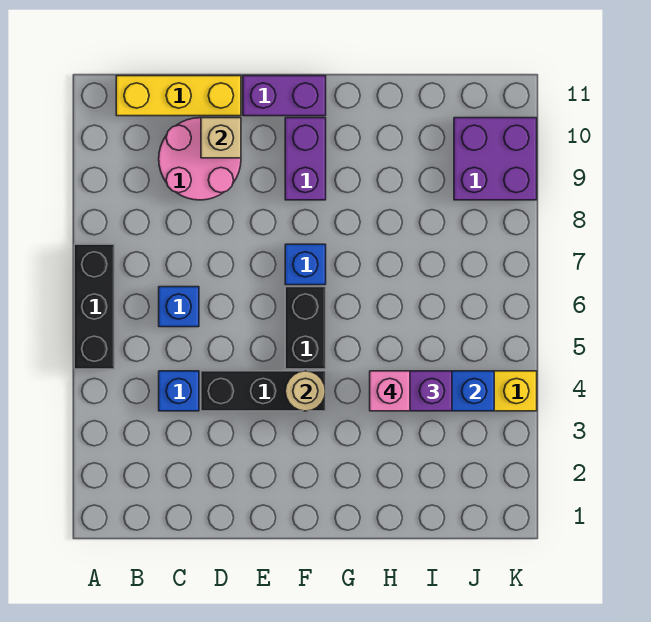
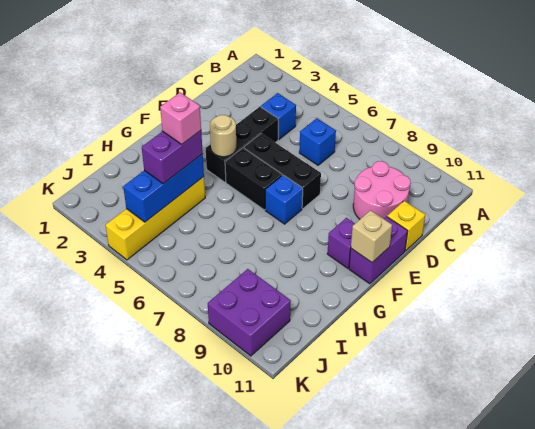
black brick A5:A7 level 1 -> black brick E5:E7 level 1
yellow brick B11:D11 level 1 -> yellow brick D11 level 1
tan brick D10 level 2 -> tan brick F11 level 2
purple brick F9:F10 level 1 -> purple brick F10 level 1

